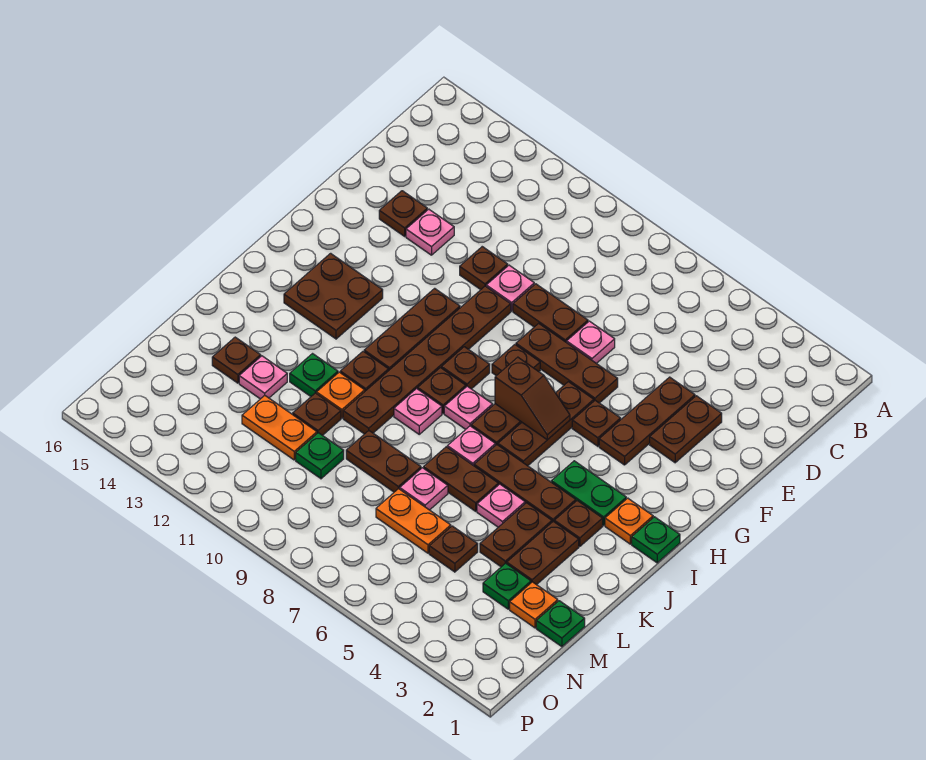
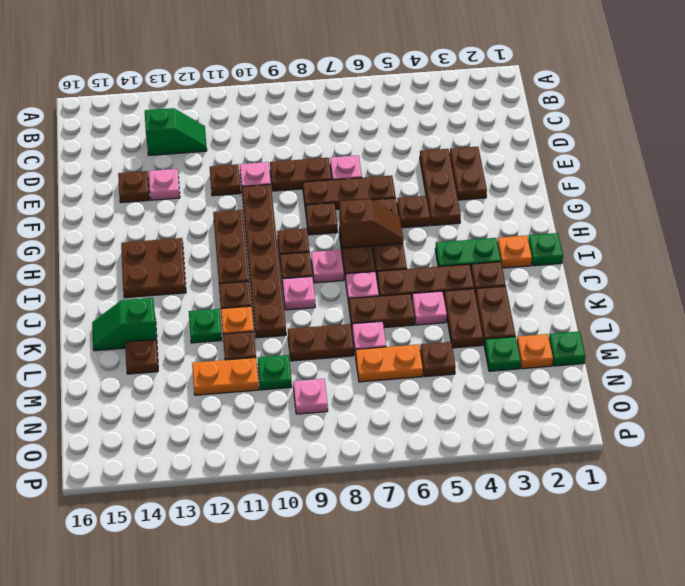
none -> green slope C12:C13 level 1 top 13
none -> green slope K14:K15 level 1 top 14
pink plate L13 level 1 -> pink plate N9 level 1

